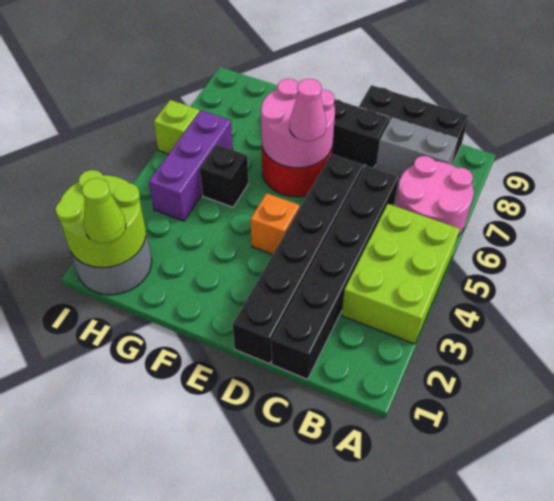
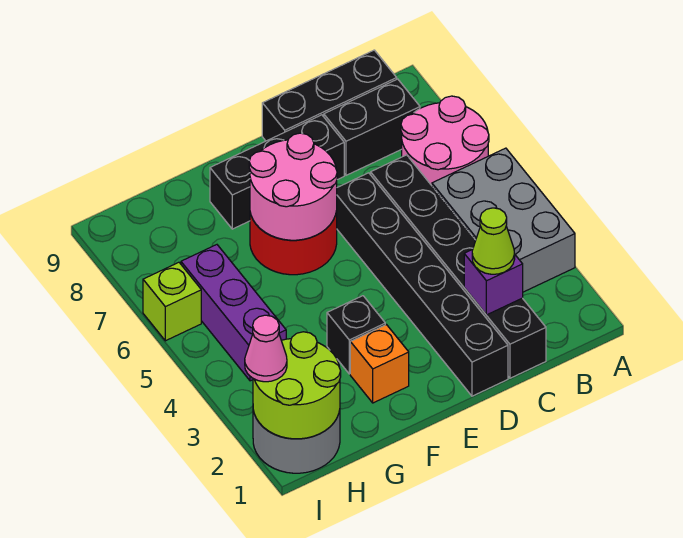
lime brick A3:B5 level 1 -> grey brick A3:B5 level 1
grey brick B8:C8 level 1 -> black brick B8:C8 level 1
none -> purple brick C2 level 2
orange brick E4 level 1 -> orange brick F2 level 1
pink cone E6 level 3 -> pink cone I2 level 3
black brick G5 level 1 -> black brick F3 level 1
lime cone H1 level 3 -> lime cone C2 level 3

